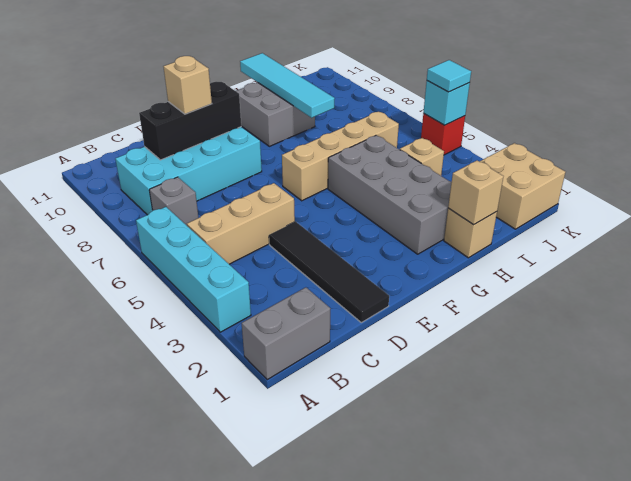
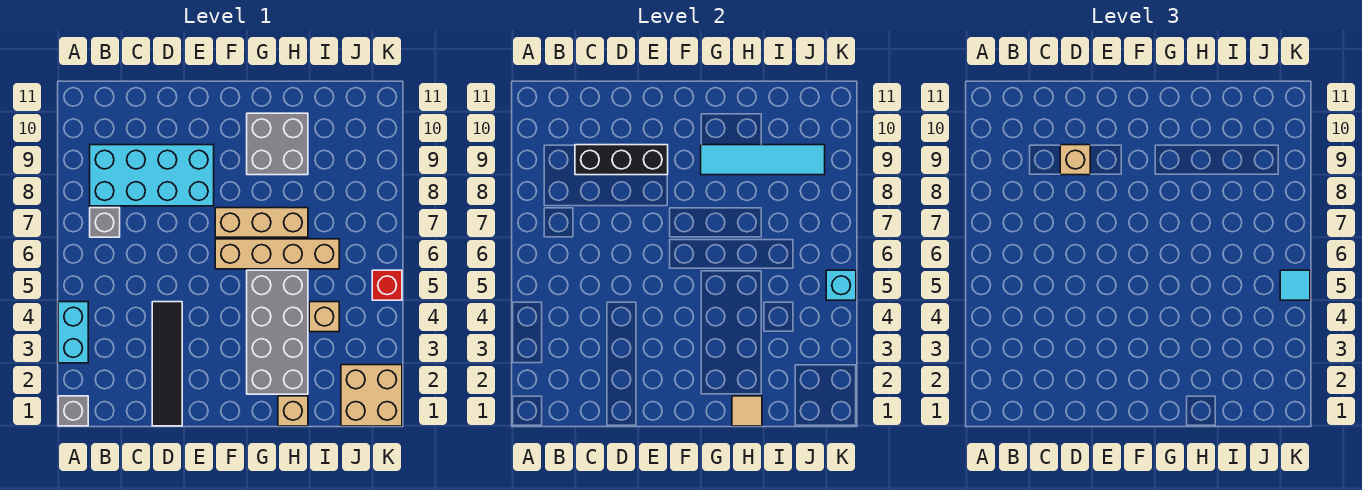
grey brick A1:B1 level 1 -> grey brick A1 level 1
cyan brick A3:A6 level 1 -> cyan brick A3:A4 level 1
tan brick B5:D5 level 1 -> tan brick F7:H7 level 1
tan brick H1 level 2 -> tan tile H1 level 2
cyan tile H8:H11 level 2 -> cyan tile G9:J9 level 2

